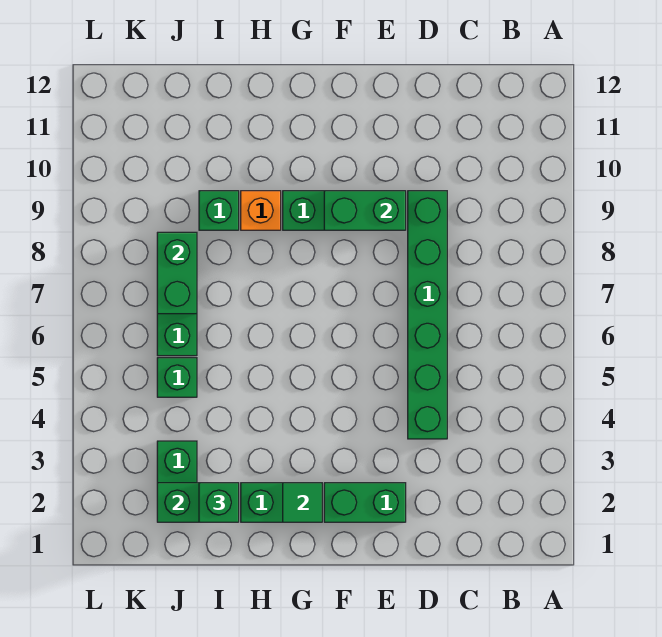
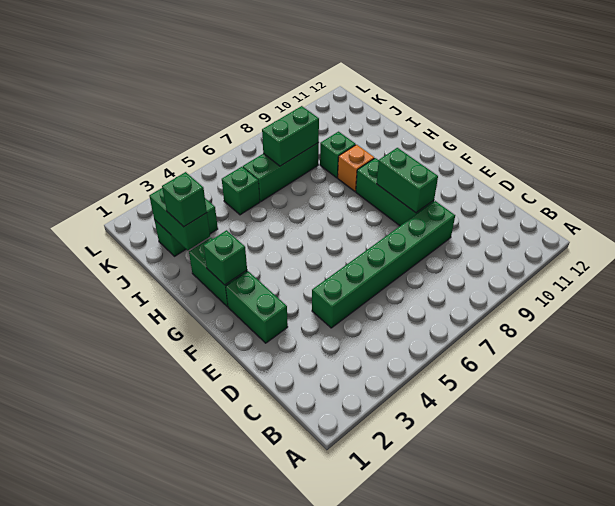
green tile G2 level 2 -> green brick G2 level 2

